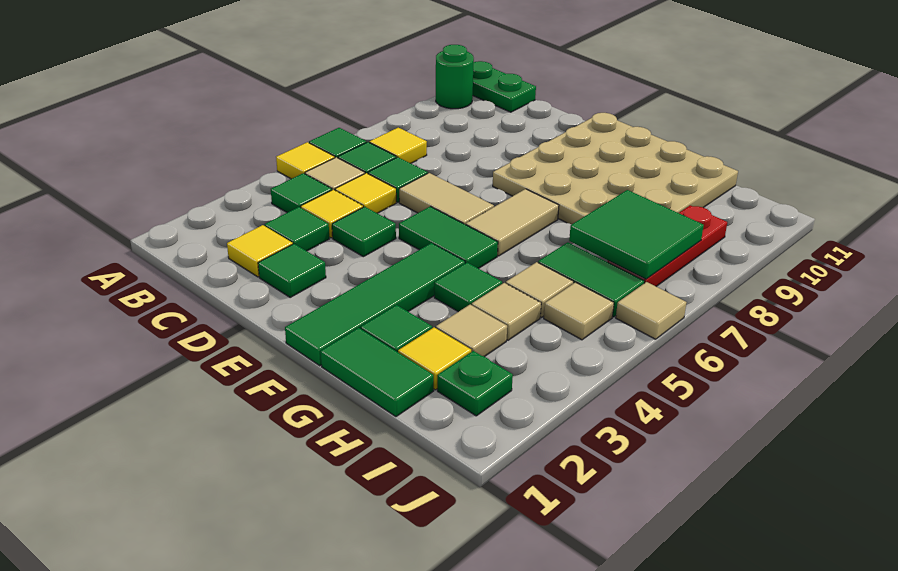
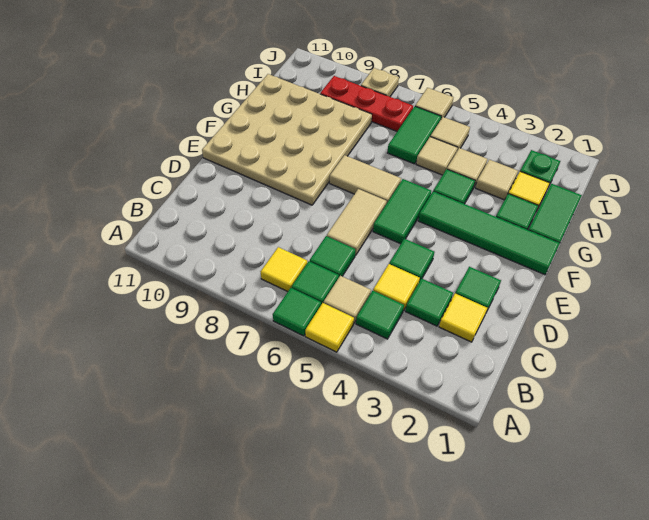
green round brick A10 level 1 -> none
green plate A11:B11 level 1 -> none
yellow tile C5 level 1 -> none
green tile H7:I8 level 2 -> none
none -> tan plate J8 level 1

